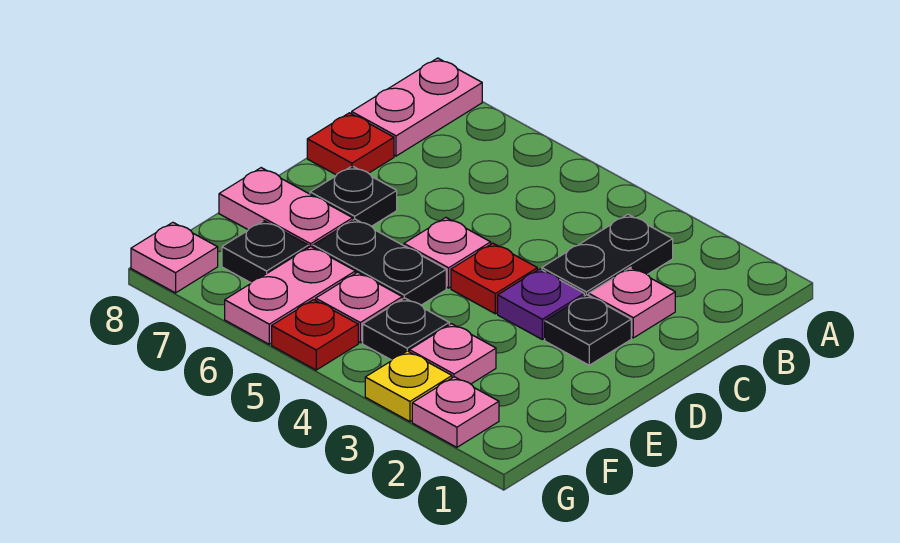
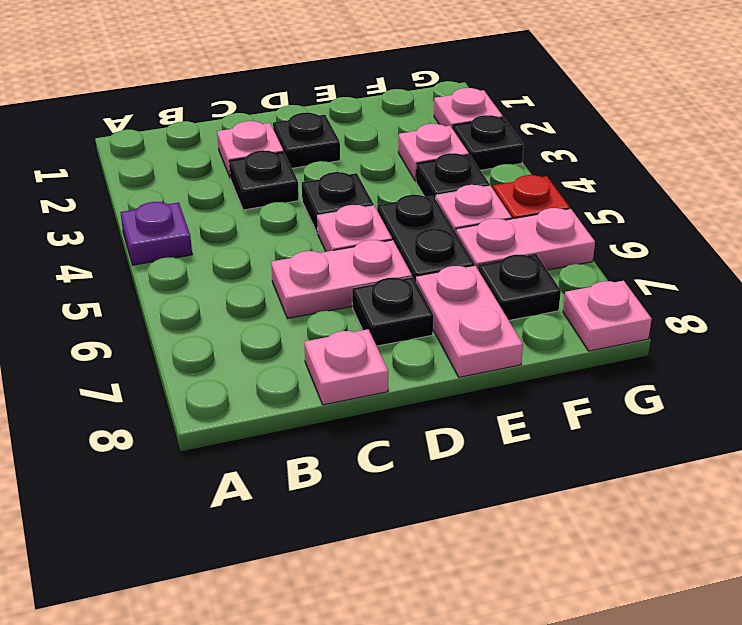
pink plate A8:B8 level 1 -> pink plate C6:D6 level 1
black plate B3:C3 level 1 -> black plate C3 level 1
red plate C8 level 1 -> pink plate C8 level 1
purple plate D3 level 1 -> purple plate A4 level 1
red plate D4 level 1 -> black plate D4 level 1
yellow plate G3 level 1 -> black plate G3 level 1

